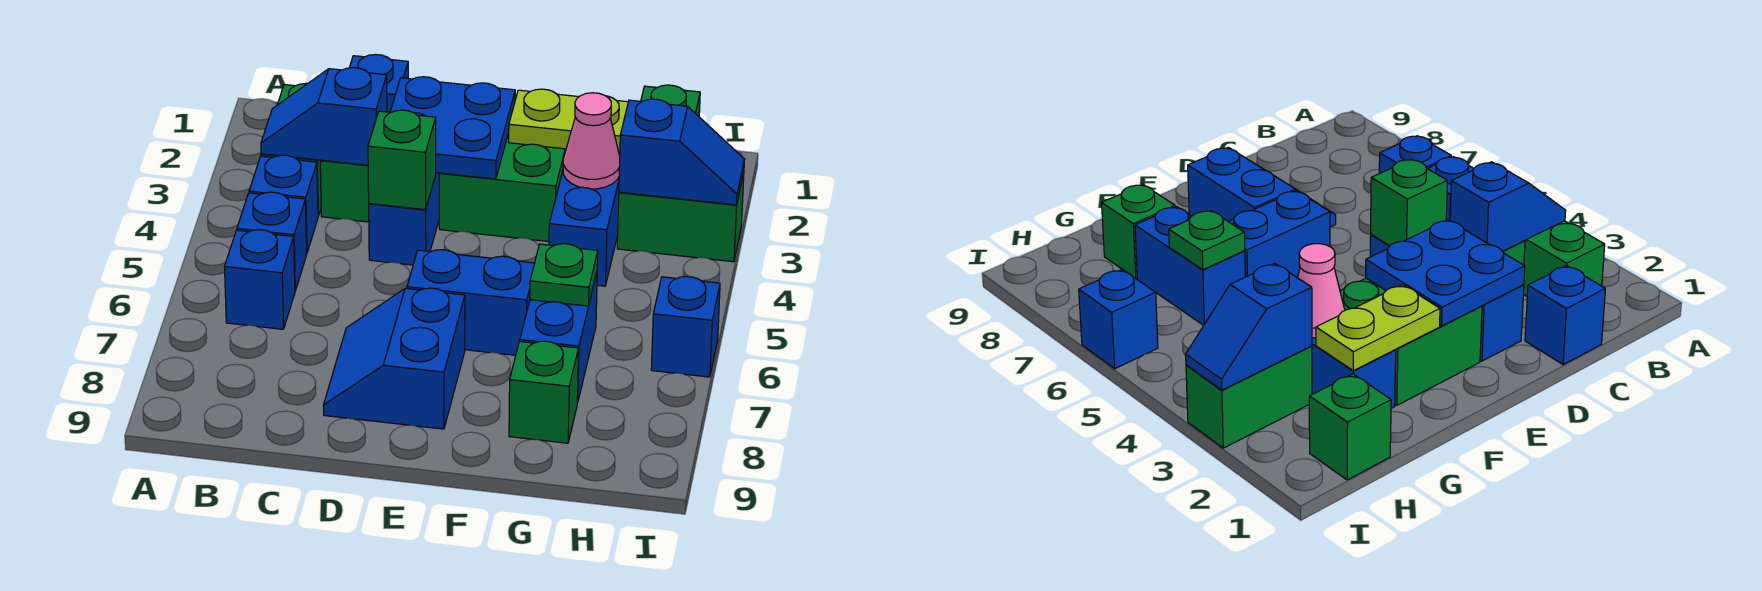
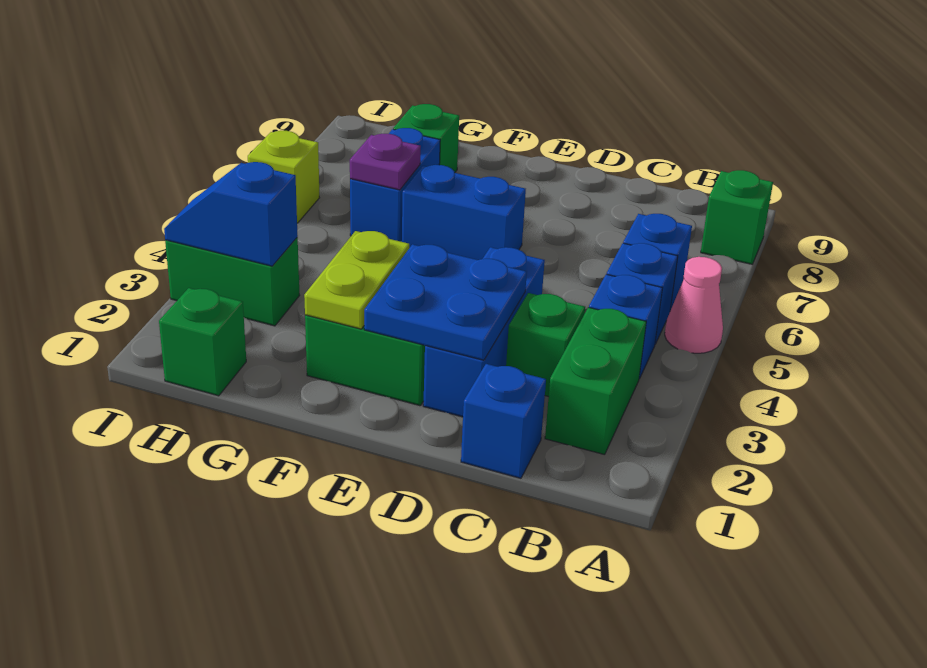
blue slope B3:C3 level 2 top C -> none
green brick D4 level 2 -> green brick A8 level 1
blue slope D7:E8 level 1 top E -> none
lime plate F2:G2 level 2 -> lime plate F2:F3 level 2
blue brick G2:G4 level 1 -> none
pink cone G3 level 2 -> pink cone A5 level 1
green plate G6 level 2 -> purple plate G6 level 2
blue brick I6 level 1 -> lime brick I6 level 1

